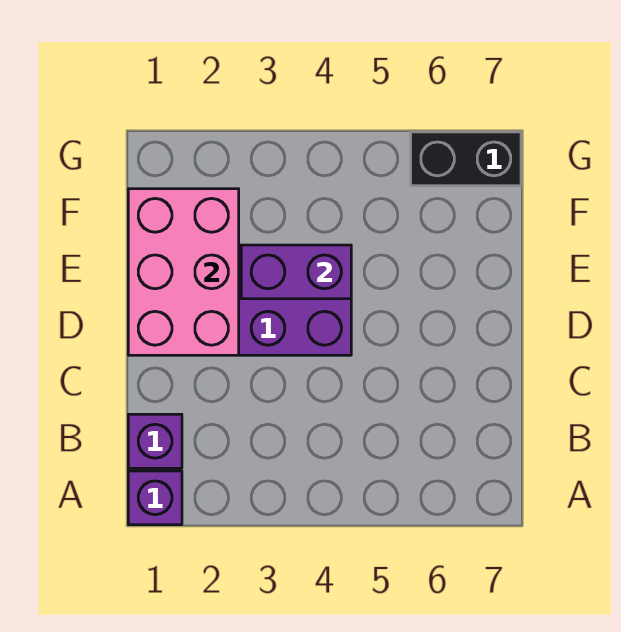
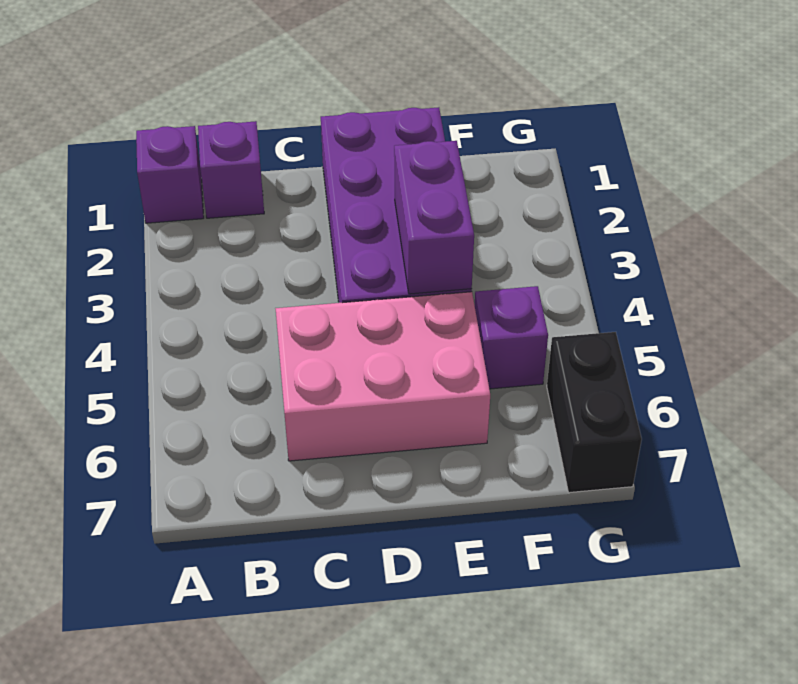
pink brick D1:F2 level 2 -> pink brick C5:E6 level 1
none -> purple brick F5 level 1

